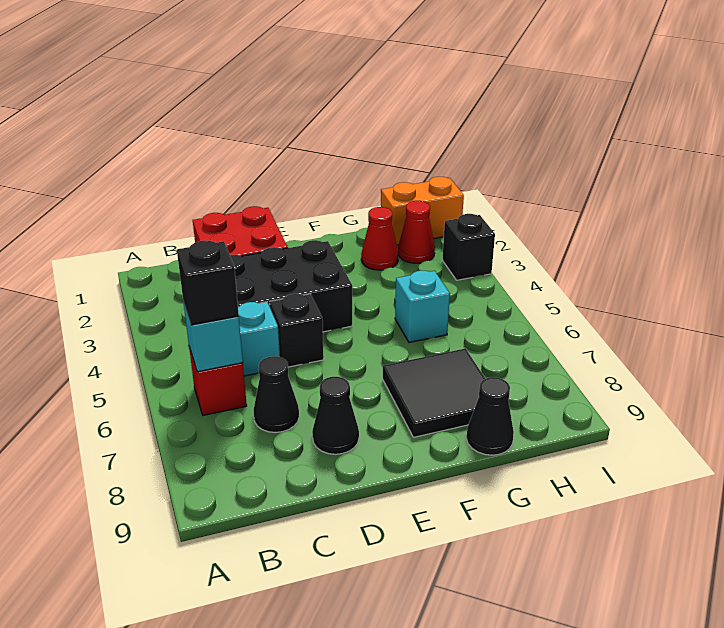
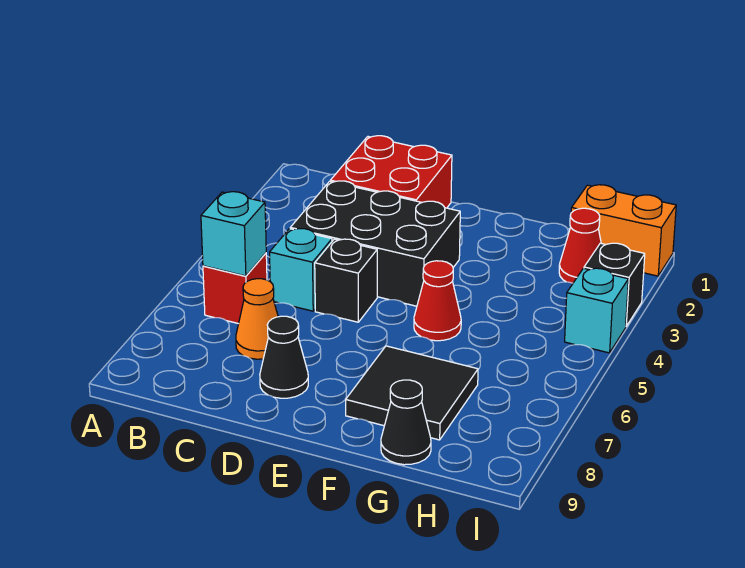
black brick B6 level 3 -> none
black cone C7 level 1 -> orange cone C7 level 1
red cone G2 level 1 -> red cone F5 level 1
cyan brick G5 level 1 -> cyan brick I4 level 1

